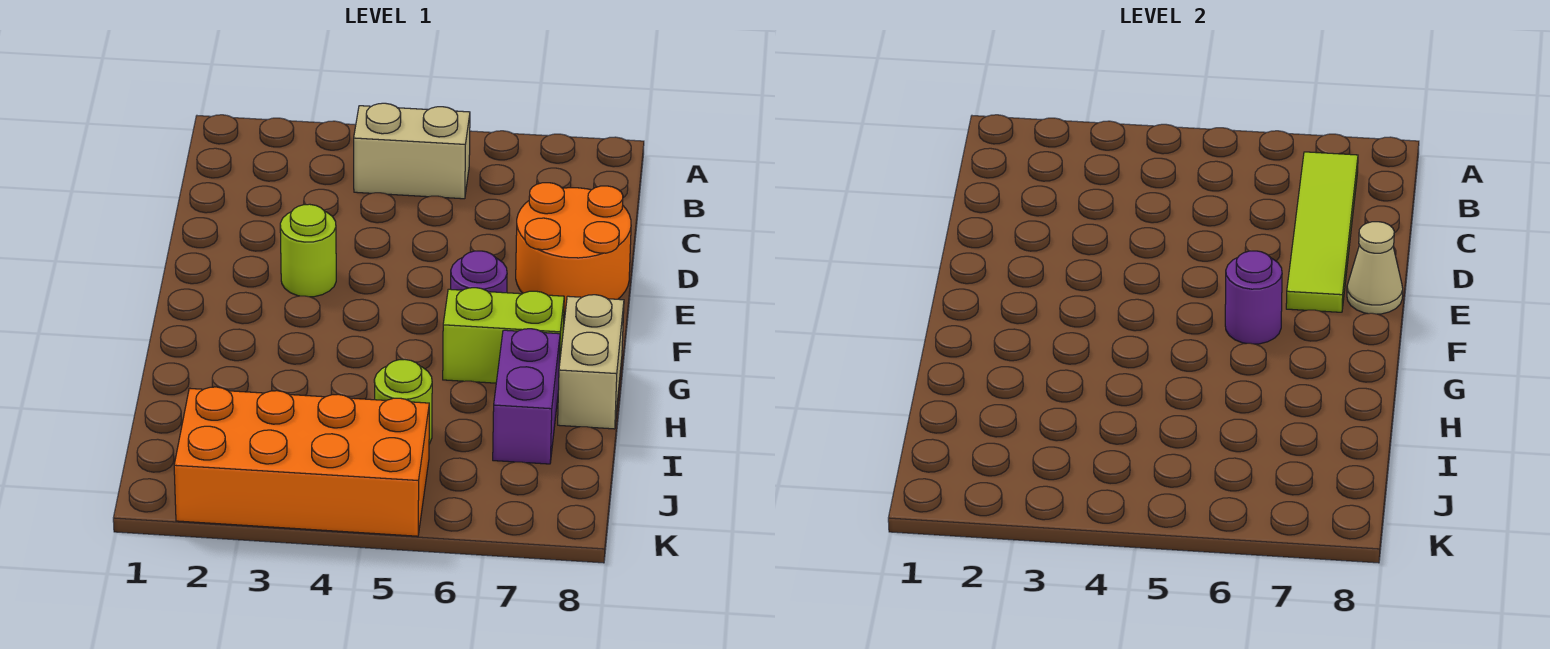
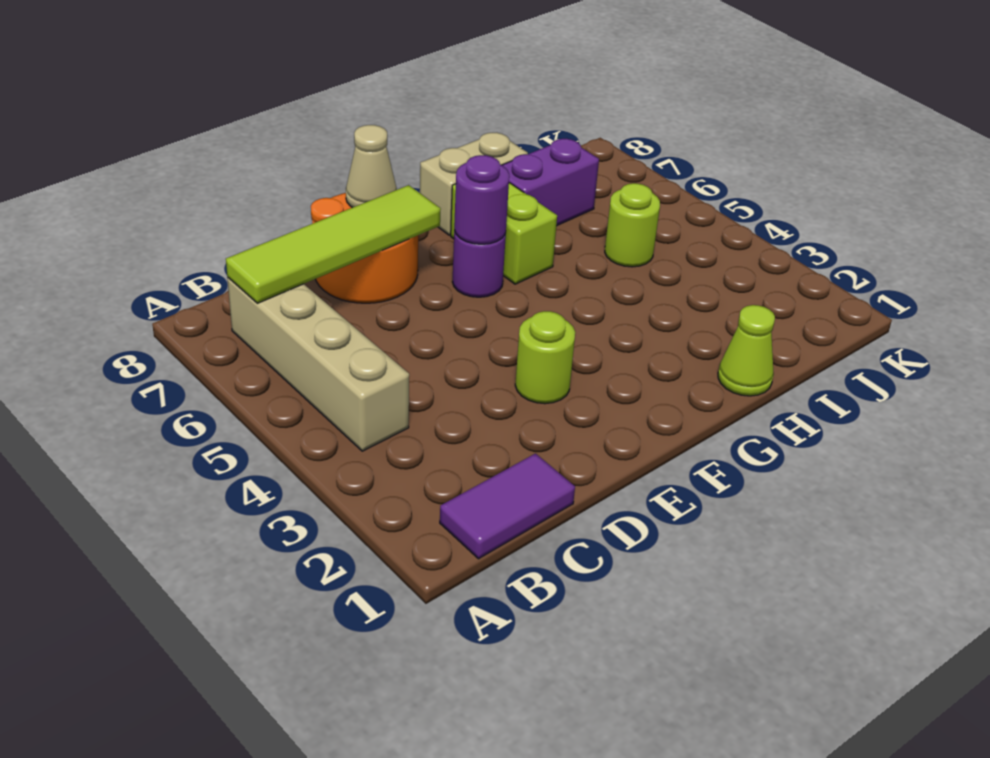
none -> purple tile B1:C1 level 1
tan brick B4:B5 level 1 -> tan brick B4:B7 level 1
none -> lime cone H1 level 1
orange brick J2:K5 level 1 -> none

